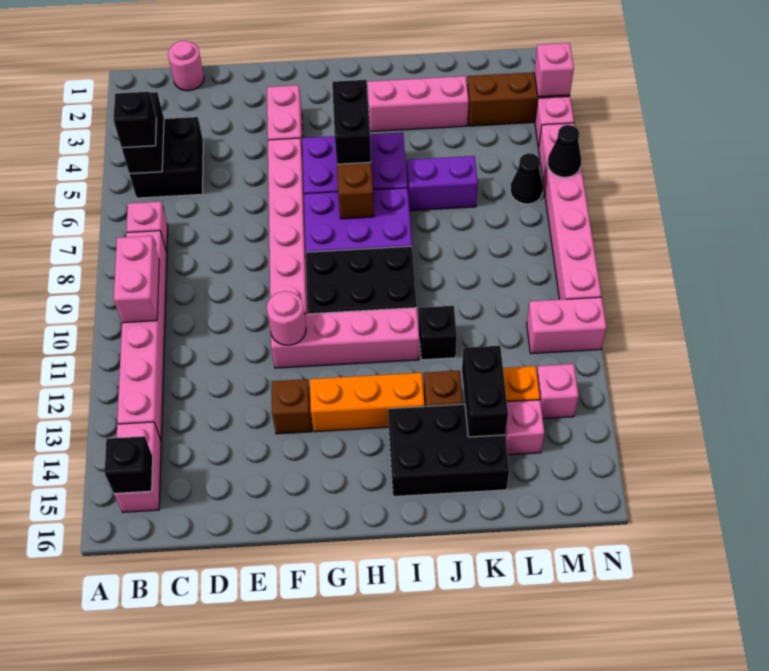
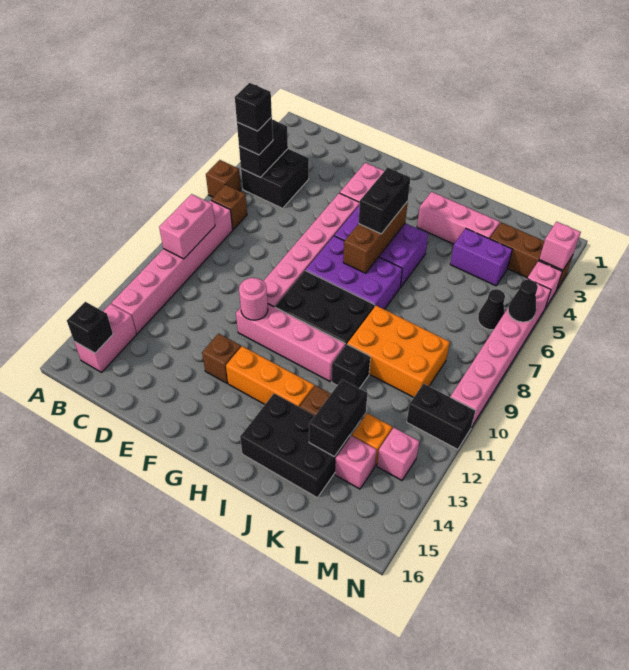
none -> brown brick A6 level 1
none -> black brick B5 level 4
pink brick B7 level 1 -> brown brick B7 level 1
pink round brick C1 level 1 -> none
purple brick J6:K6 level 1 -> purple brick K4:L4 level 1
none -> orange brick J9:L10 level 1
pink brick M11:N11 level 1 -> black brick M11:N11 level 1

